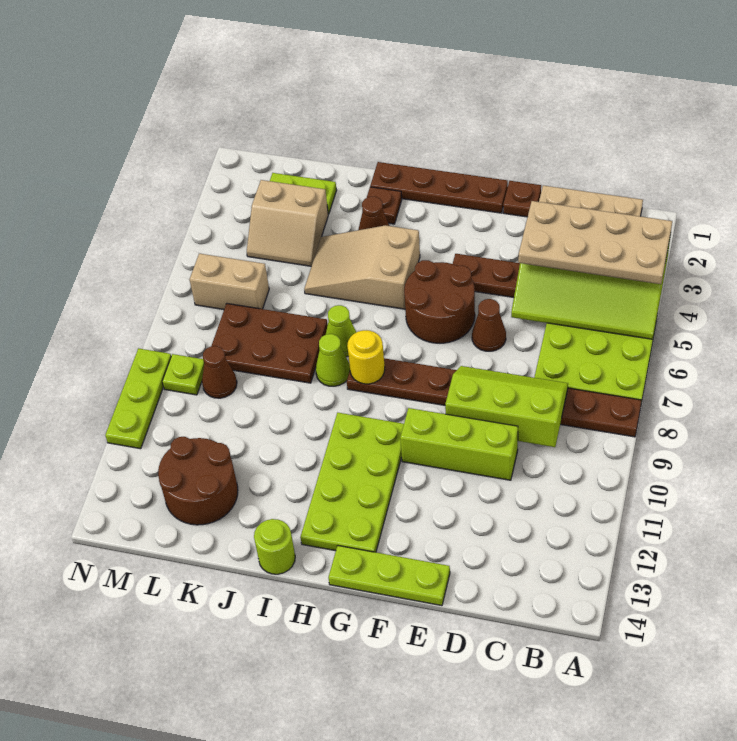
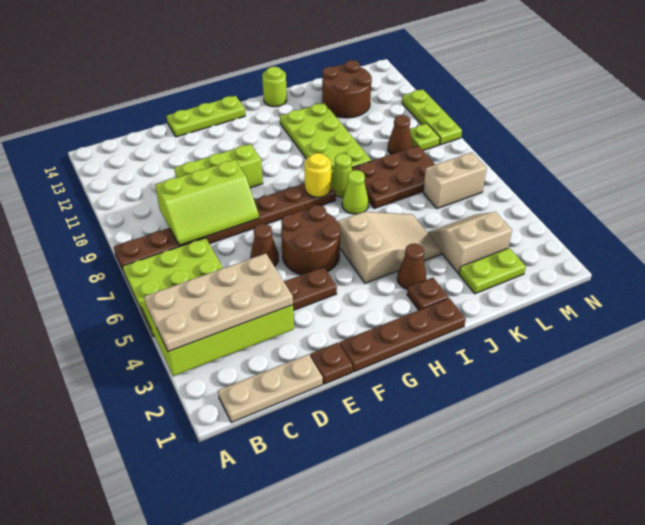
lime plate G10:H13 level 1 -> lime plate I9:J12 level 1

